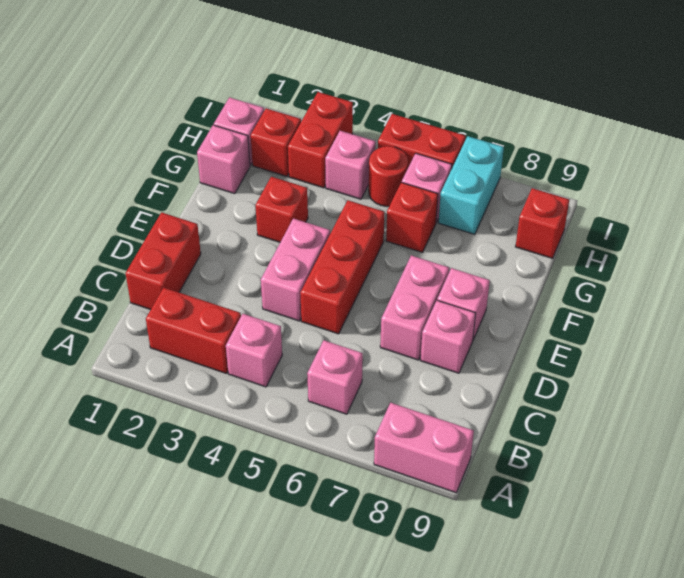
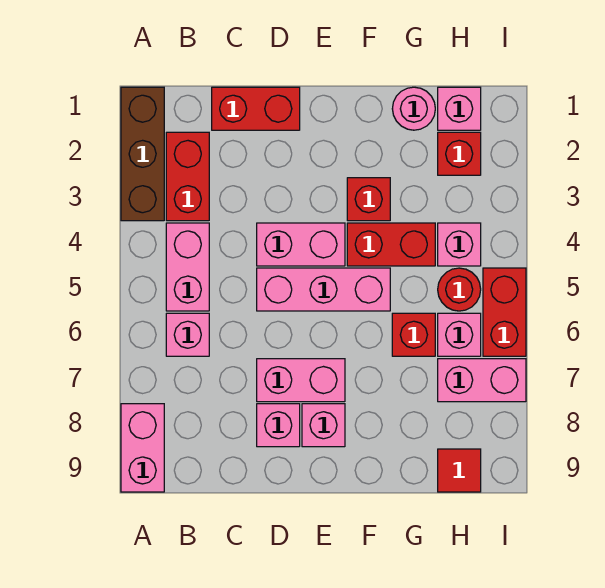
none -> brown brick A1:A3 level 1
pink brick B4 level 1 -> pink brick B4:B5 level 1
red brick D5:F5 level 1 -> pink brick D5:F5 level 1
pink brick G1 level 1 -> pink round brick G1 level 1
red brick H3:I3 level 1 -> red brick F4:G4 level 1
cyan brick H7:I7 level 1 -> pink brick H7:I7 level 1
red brick H9 level 1 -> red tile H9 level 1

